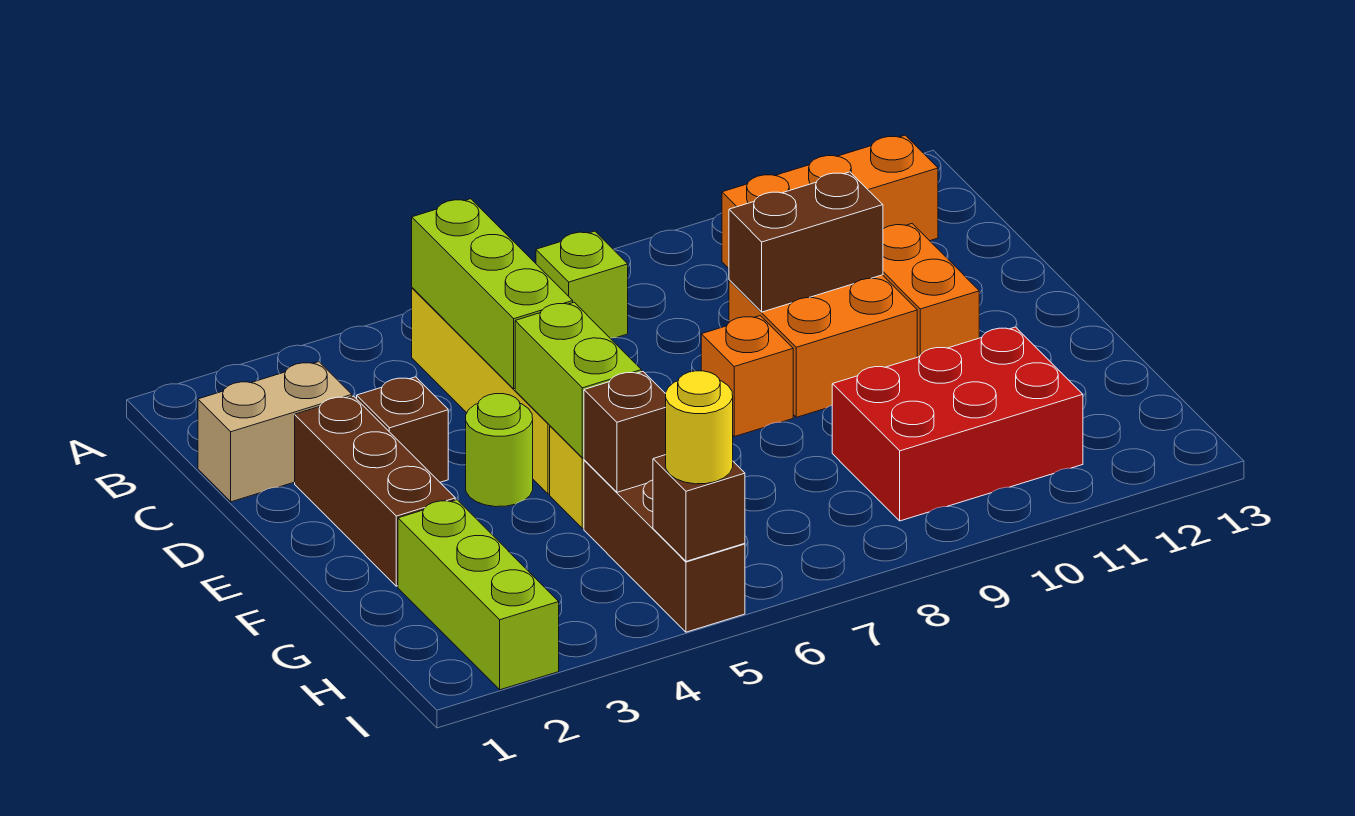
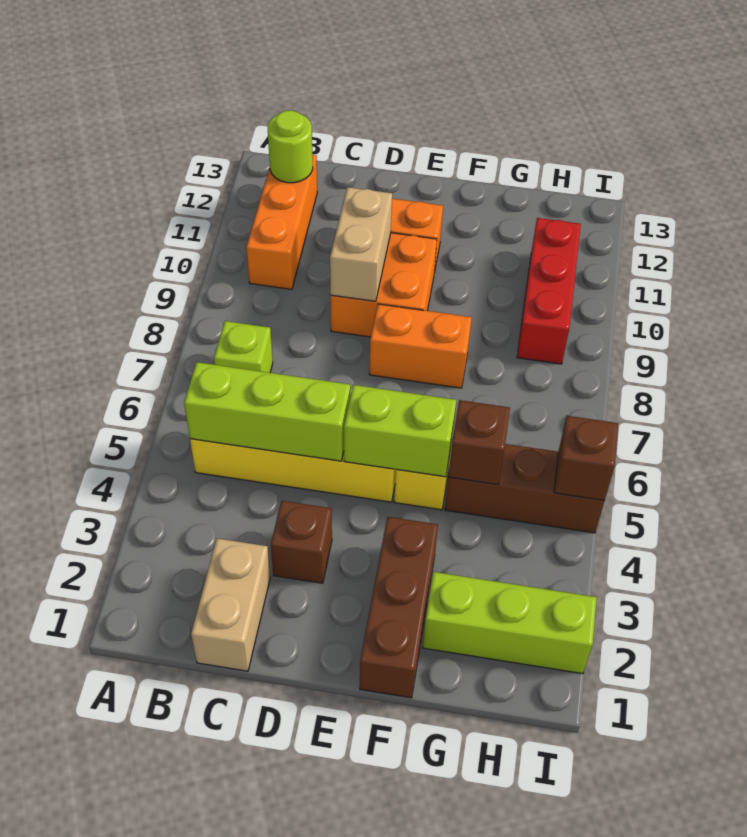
brown brick D2:F2 level 1 -> brown brick F1:F3 level 1
brown brick D9:D10 level 2 -> tan brick D9:D10 level 2
lime round brick E4 level 1 -> lime round brick B12 level 2
orange brick E8 level 1 -> orange brick E8:F8 level 1
red brick G9:H11 level 1 -> red brick H9:H11 level 1
yellow round brick I5 level 3 -> none

